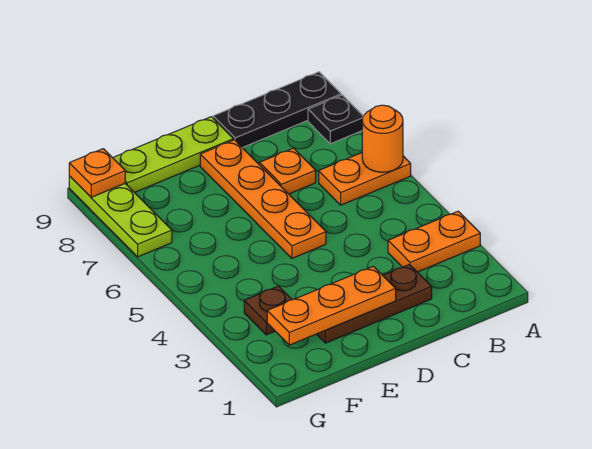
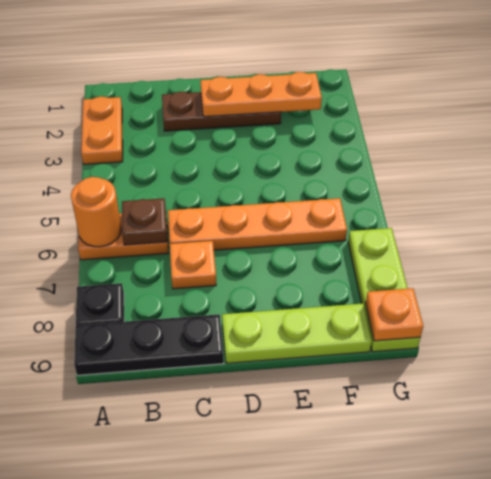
orange plate A3:B3 level 1 -> orange plate A2:A3 level 1
orange plate D5:D8 level 1 -> orange plate C6:F6 level 1
brown plate F3 level 1 -> brown plate B6 level 2

